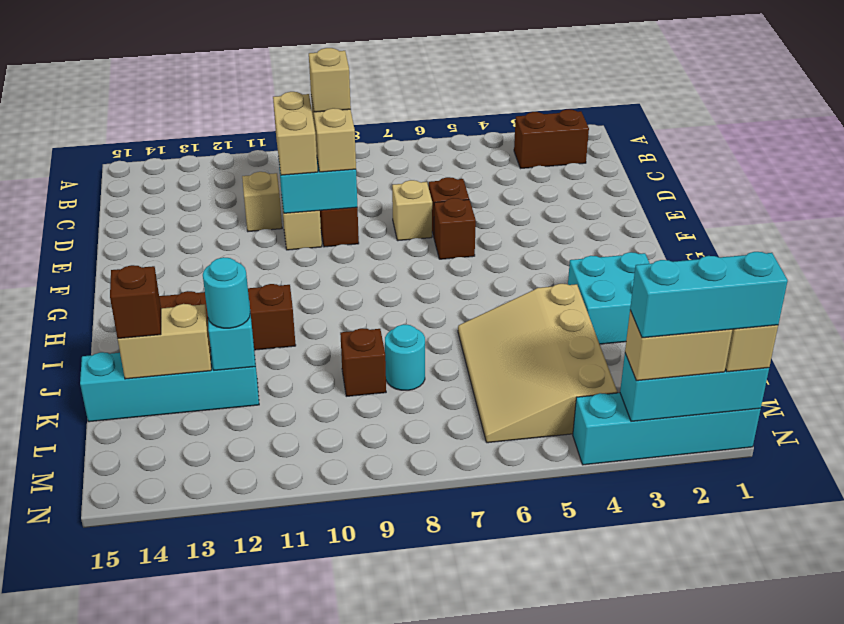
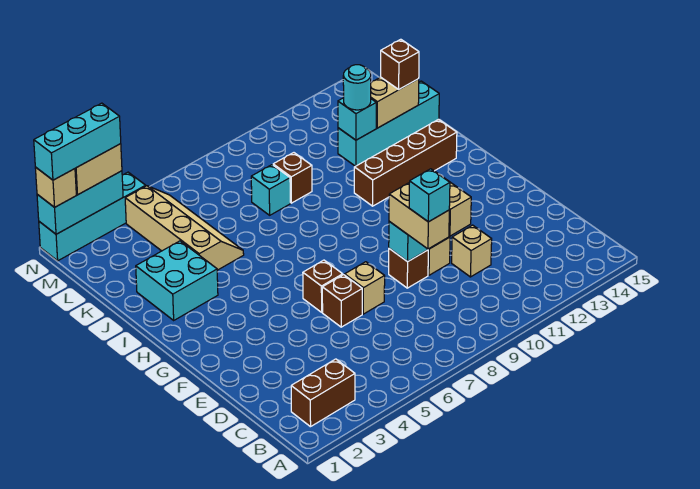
tan brick D9 level 4 -> cyan brick D9 level 4
tan slope J4:M6 level 1 top 4 -> tan slope J4:M5 level 1 top 4
cyan round brick K8 level 1 -> cyan brick K8 level 1

